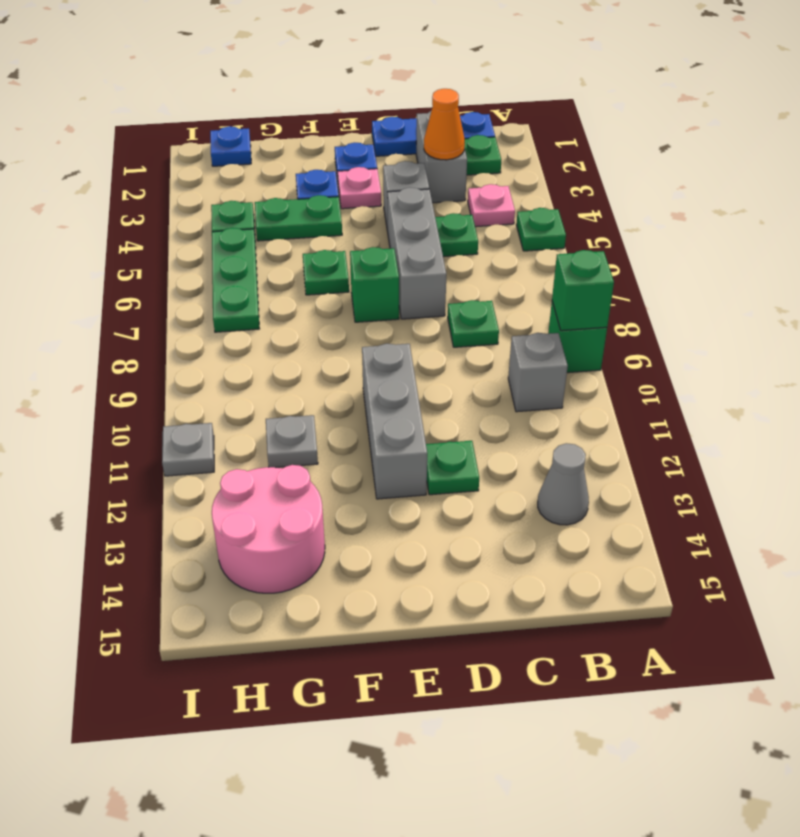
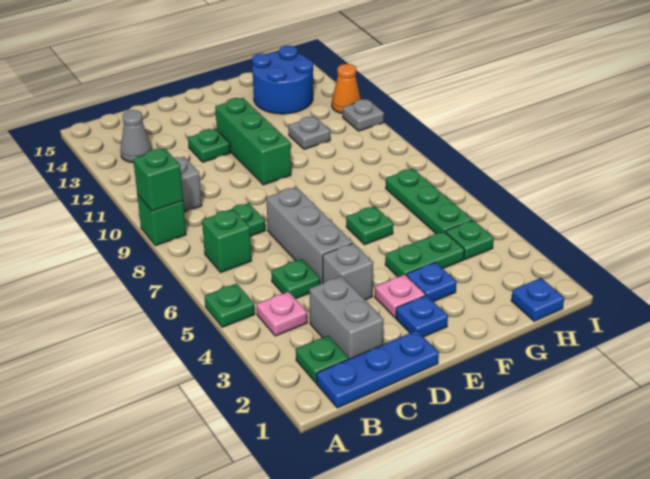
orange cone C3 level 2 -> orange cone I12 level 1
green brick E7 level 1 -> green brick B7 level 1
grey brick E10:E12 level 1 -> green brick E10:E12 level 1
pink round brick G13:H14 level 1 -> blue round brick G13:H14 level 1

